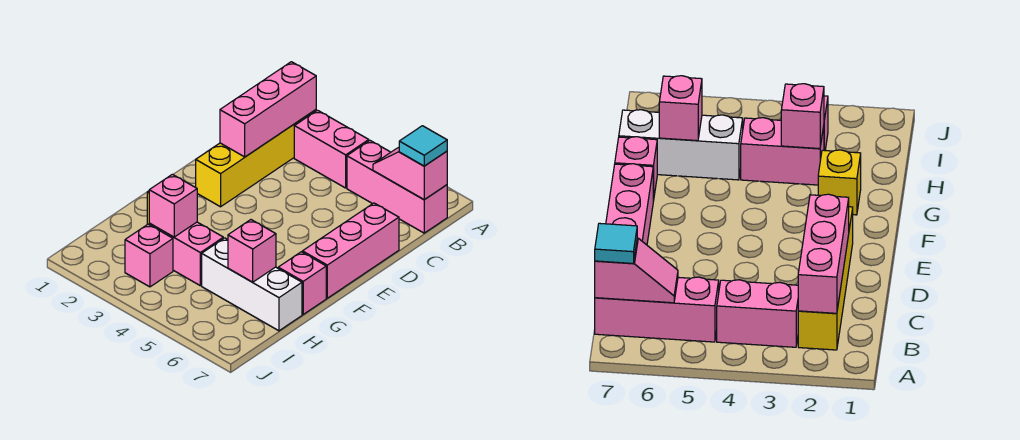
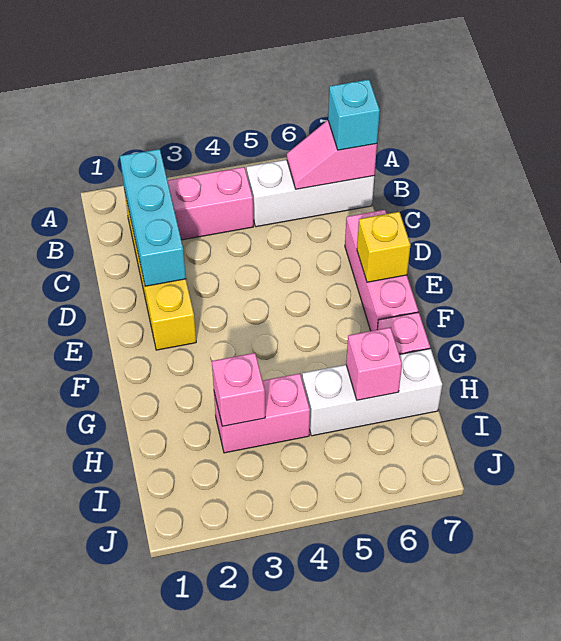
pink brick B2:D2 level 2 -> cyan brick B2:D2 level 2
pink brick B5:B7 level 1 -> white brick B5:B7 level 1
cyan tile B7 level 3 -> cyan brick B7 level 3
yellow brick G2 level 1 -> yellow brick E7 level 2
pink brick I3 level 1 -> none

